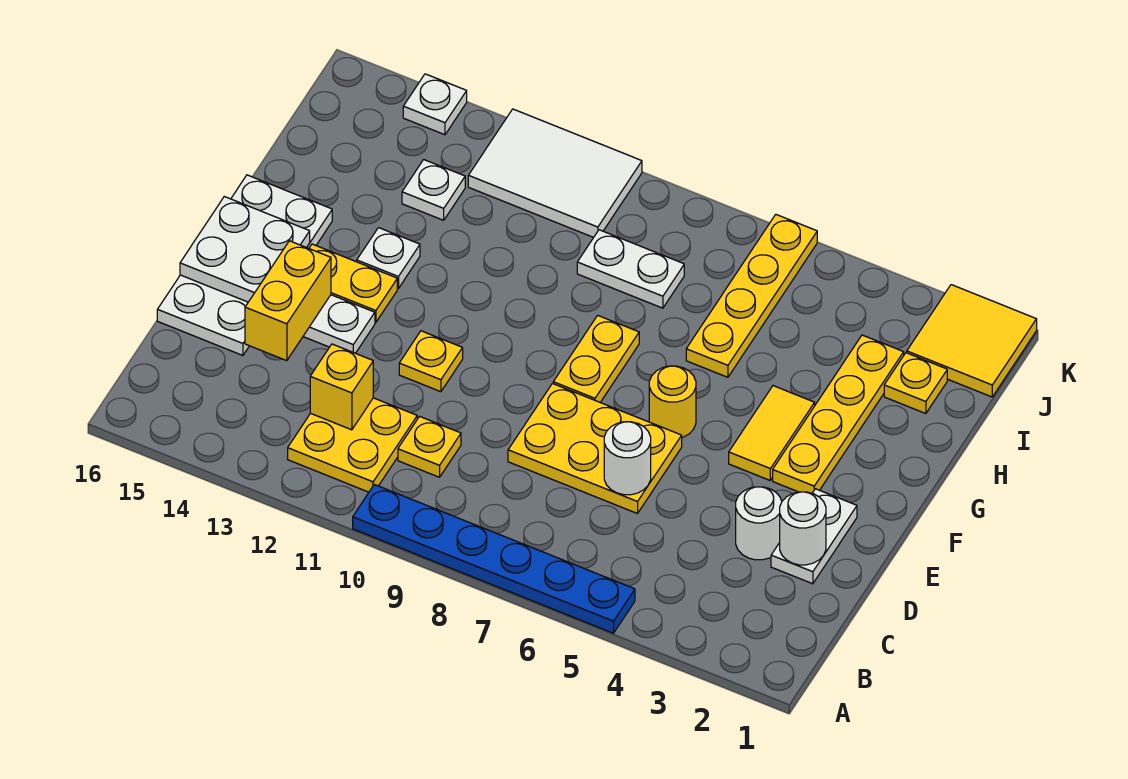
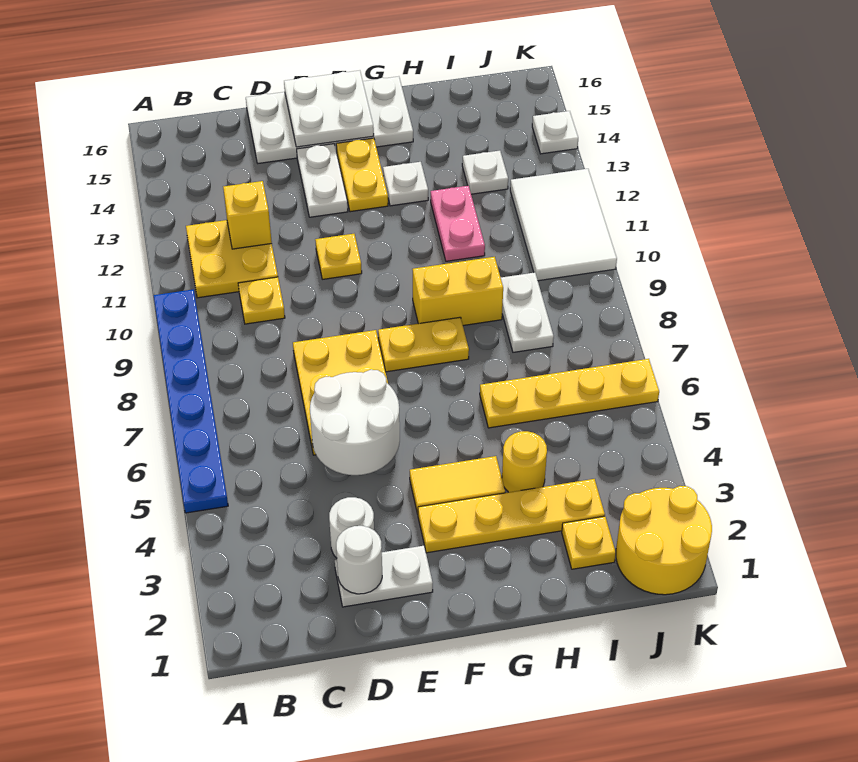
white round brick D6 level 2 -> white round brick D5:E6 level 2
yellow brick D14:E14 level 2 -> yellow brick G9:H9 level 1
yellow round brick F6 level 1 -> yellow round brick H4 level 1
none -> pink plate H11:H12 level 1
yellow tile J1:K2 level 1 -> yellow round brick J1:K2 level 1

